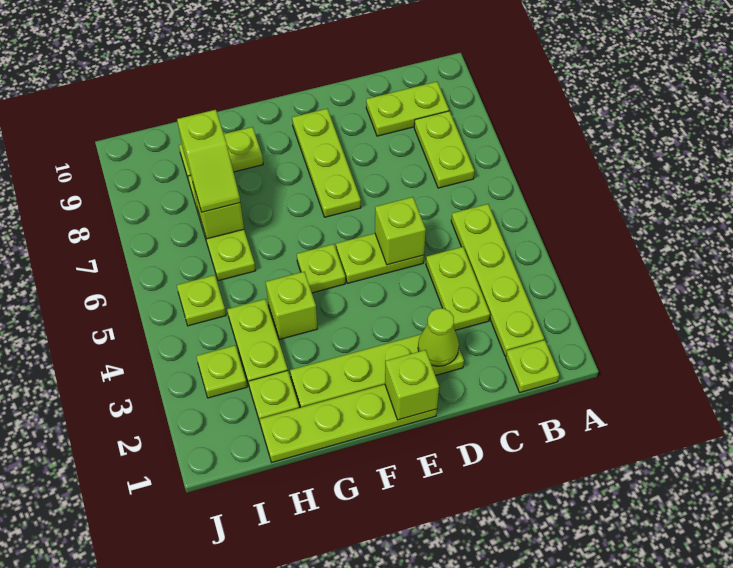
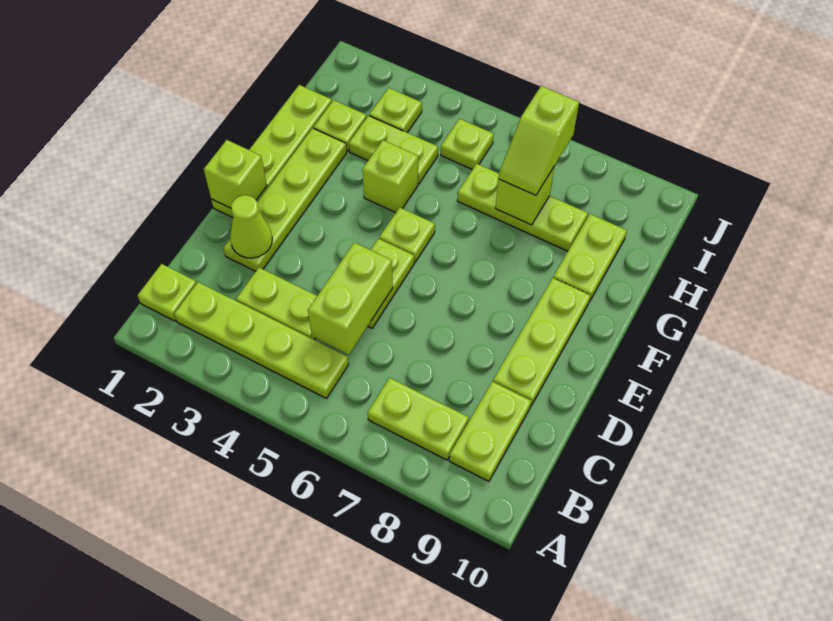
lime brick D5 level 2 -> lime brick C5:D5 level 2
lime plate E7:E9 level 1 -> lime plate D9:F9 level 1
lime slope H7:H8 level 3 top 8 -> lime slope H7:I7 level 3 top I

